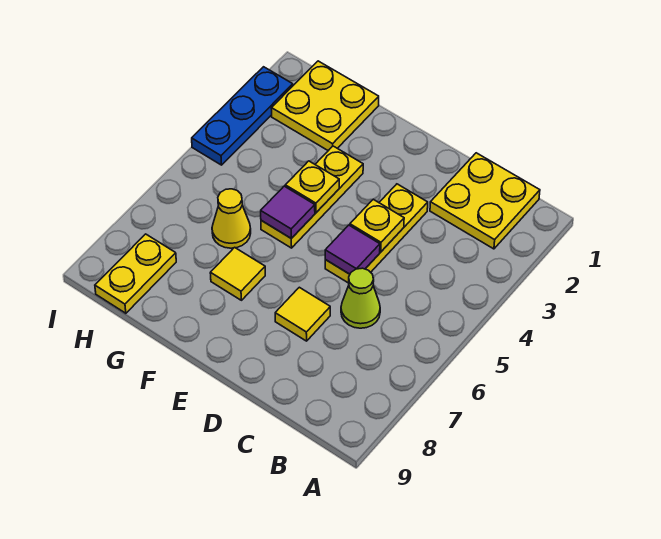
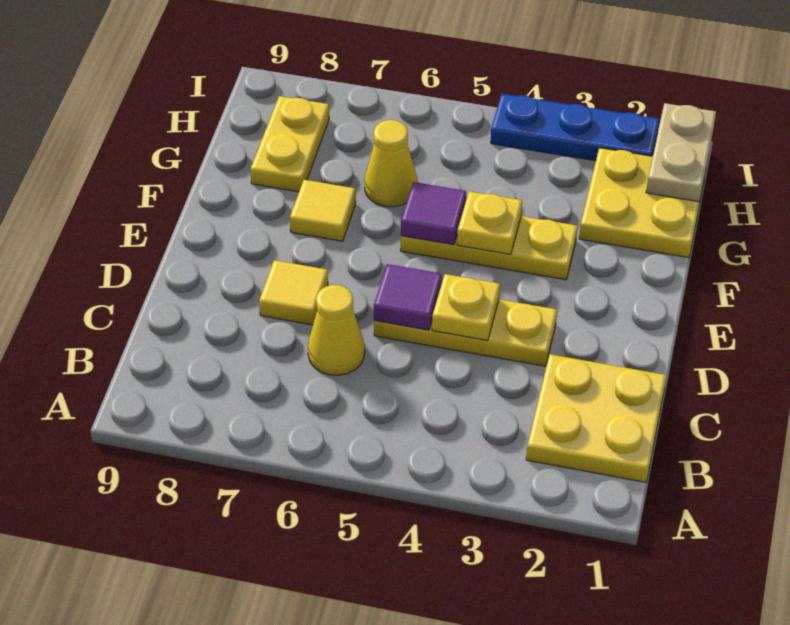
lime cone C6 level 1 -> yellow cone C6 level 1
none -> tan plate H1:I1 level 2
yellow plate H8:H9 level 1 -> yellow plate G8:H8 level 1

